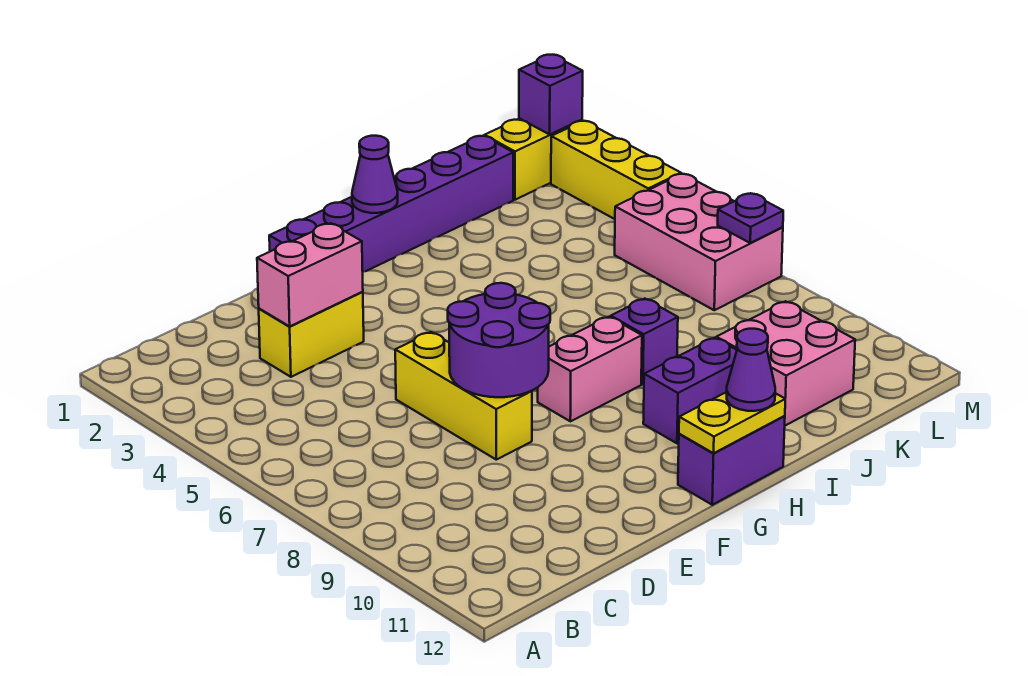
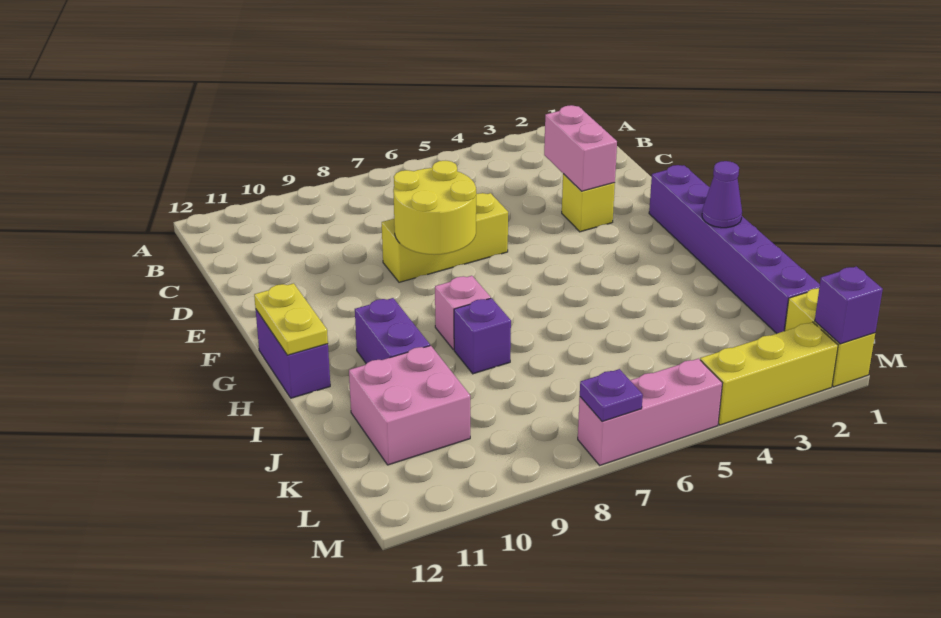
yellow brick D3:E3 level 1 -> yellow brick E3 level 1
purple round brick E7:F8 level 2 -> yellow round brick E7:F8 level 2
pink brick G8:H8 level 1 -> pink brick H8 level 1
purple cone H12 level 3 -> none
pink brick L5:M7 level 1 -> pink brick M5:M7 level 1

